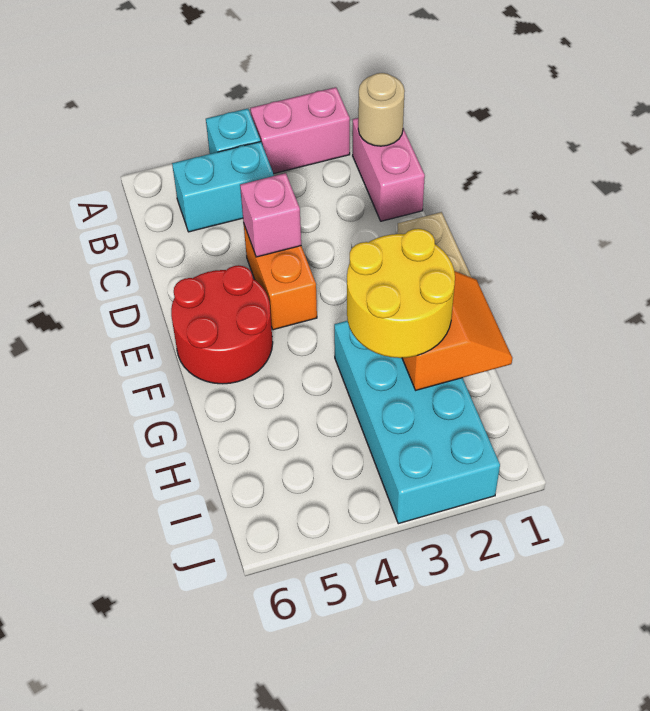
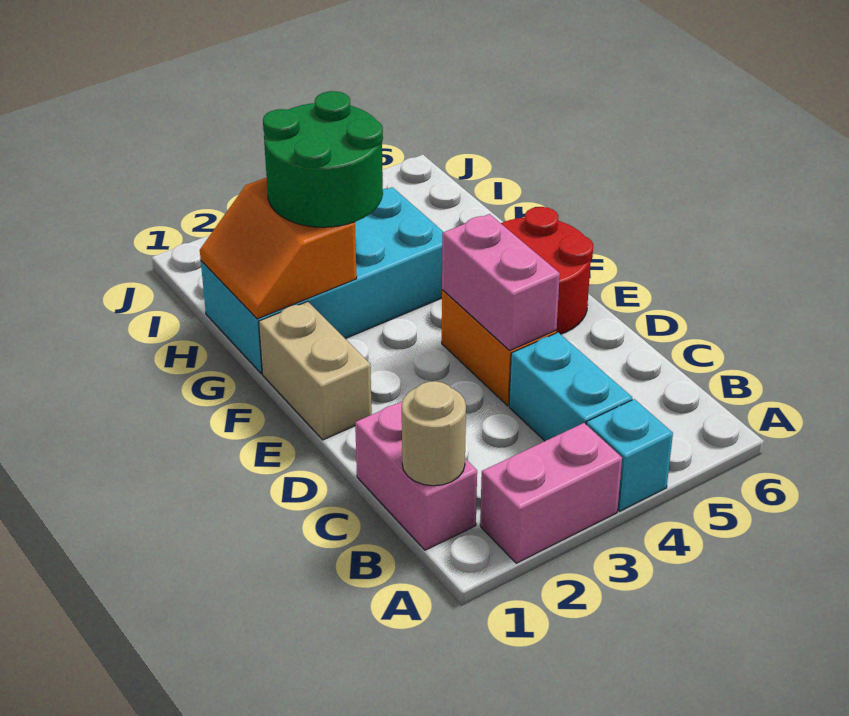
cyan brick B4:B5 level 1 -> cyan brick B4:C4 level 1
pink brick D4 level 2 -> pink brick D4:E4 level 2
cyan brick G2:J3 level 1 -> cyan brick G1:H4 level 1
yellow round brick G2:H3 level 3 -> green round brick G2:H3 level 3

